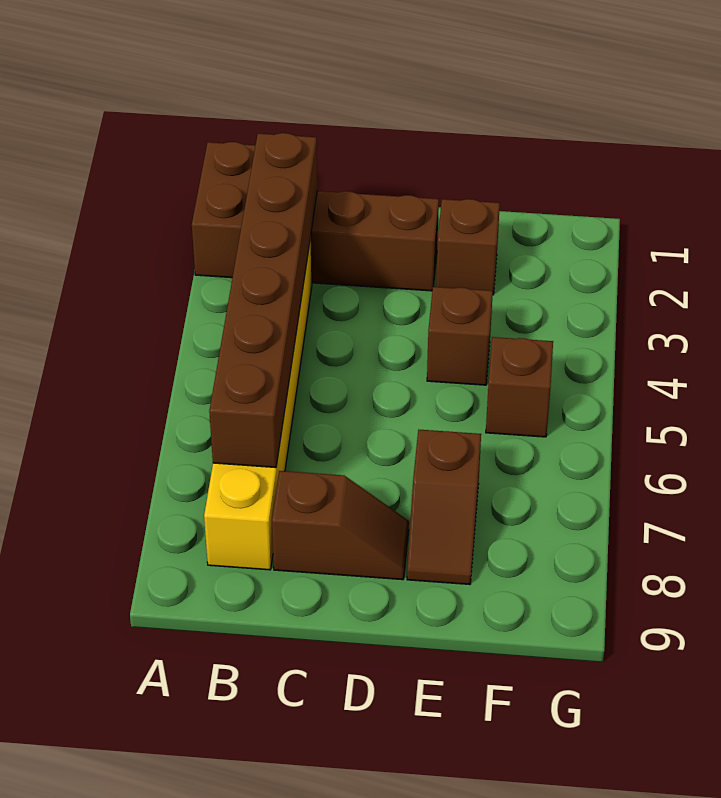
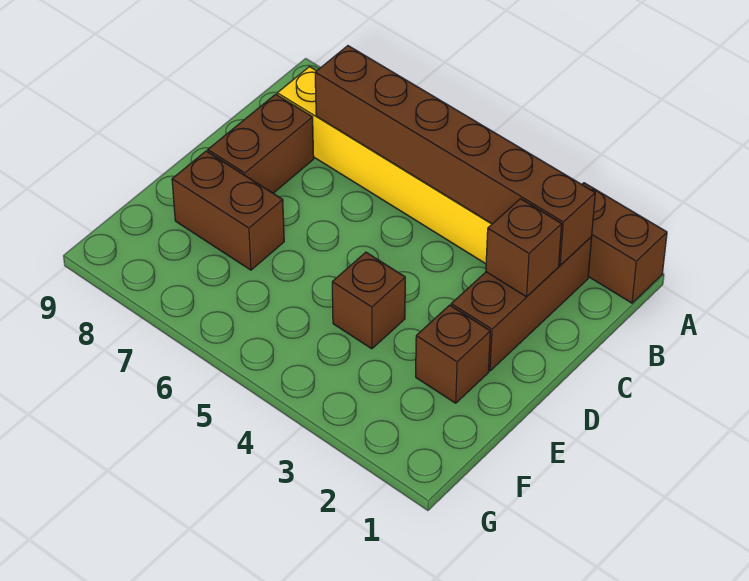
brown slope C8:D8 level 1 top C -> brown brick C8:D8 level 1
brown slope E7:E8 level 1 top 7 -> brown brick E7:E8 level 1
brown brick F5 level 1 -> brown brick C2 level 2

